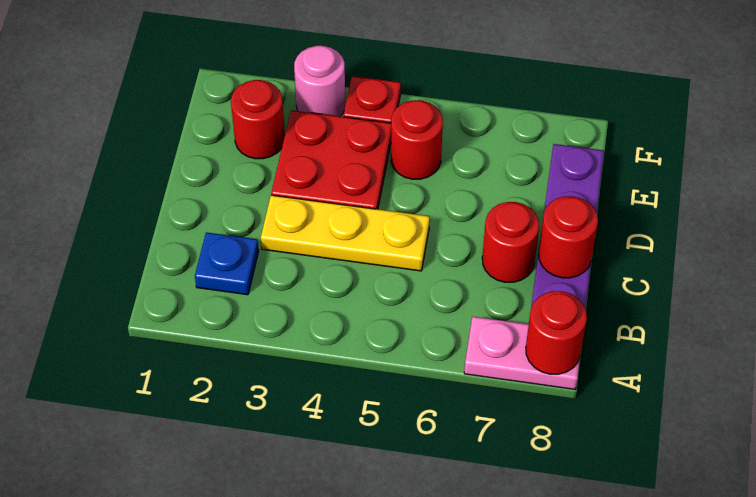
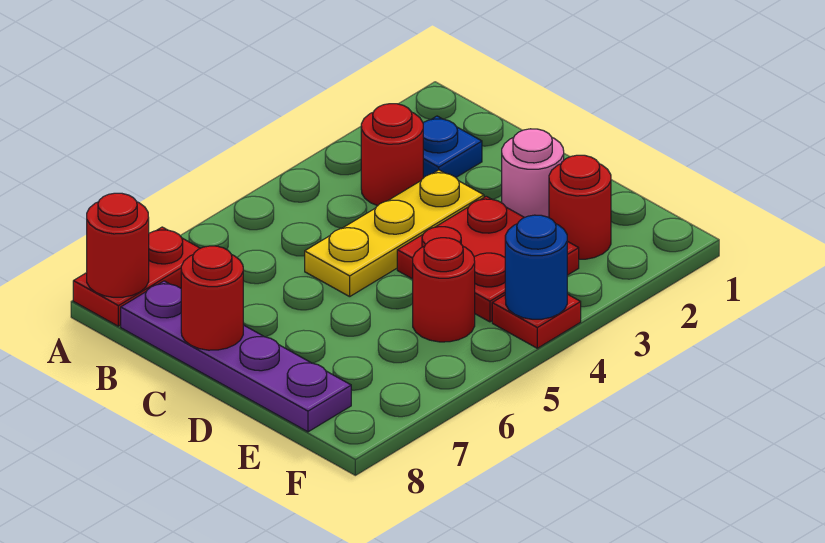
pink plate A7:A8 level 1 -> red plate A7:A8 level 1
red round brick C7 level 1 -> red round brick B3 level 1
pink round brick F3 level 1 -> pink round brick D2 level 1
none -> blue round brick F4 level 2

